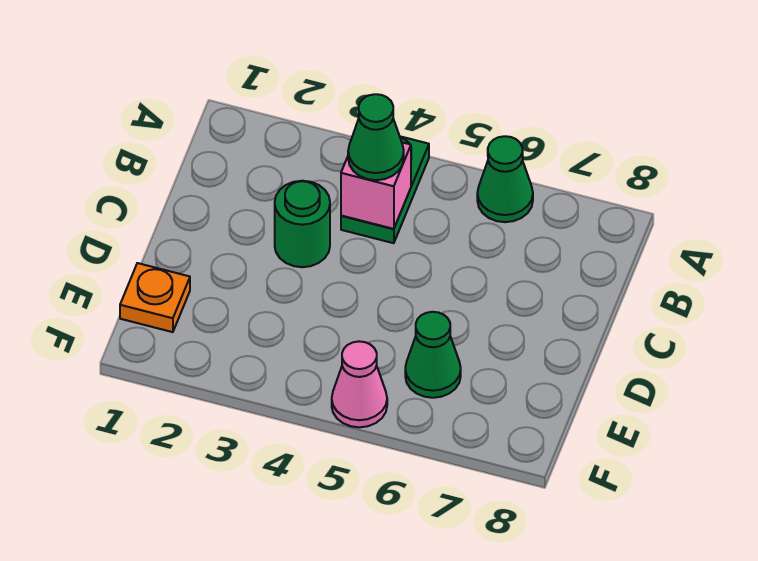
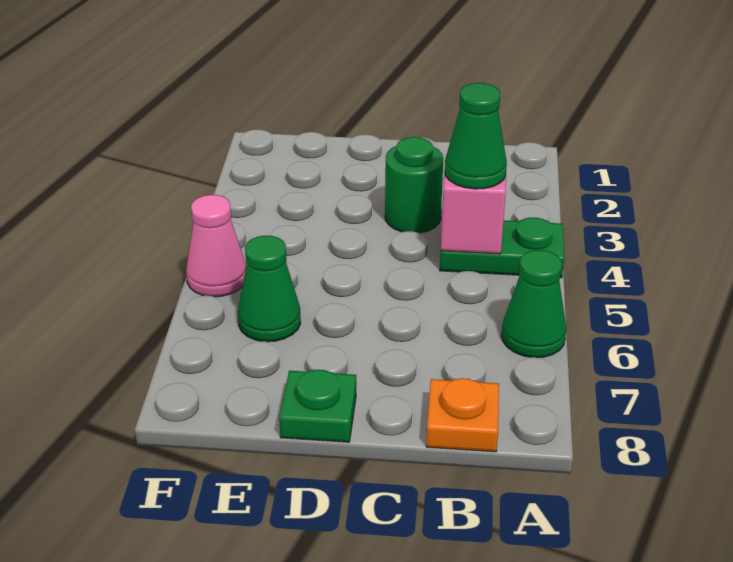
none -> green plate D8 level 1
orange plate E1 level 1 -> orange plate B8 level 1

